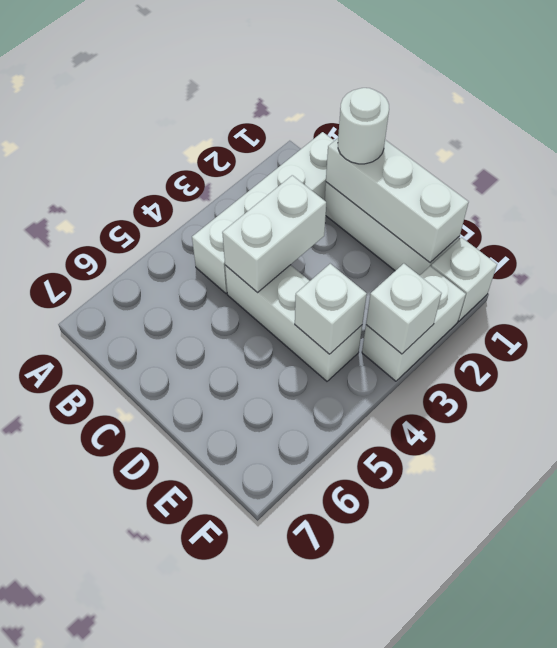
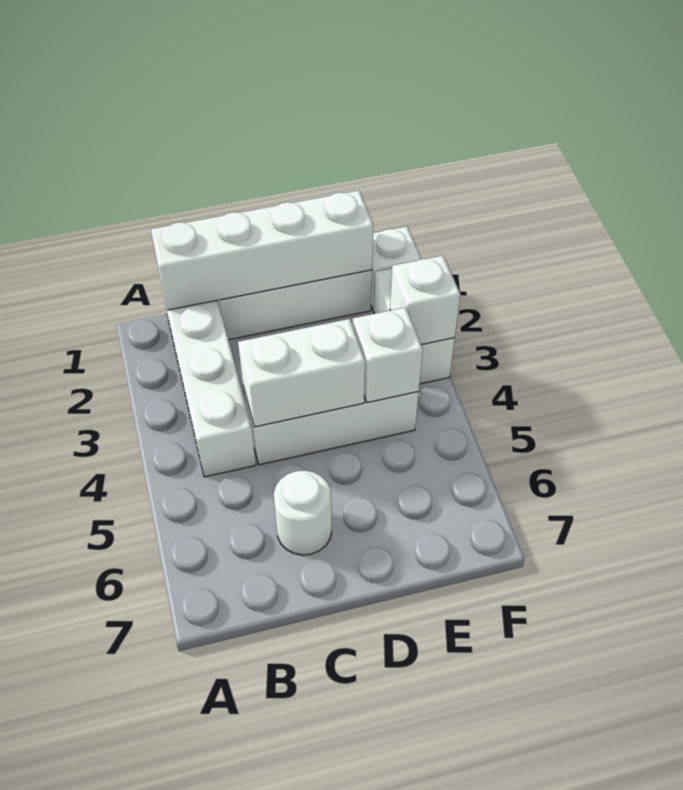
white brick C1:E1 level 2 -> white brick B1:E1 level 2
white round brick C1 level 3 -> white round brick C6 level 1
white brick C3:C4 level 2 -> white brick C4:D4 level 2

